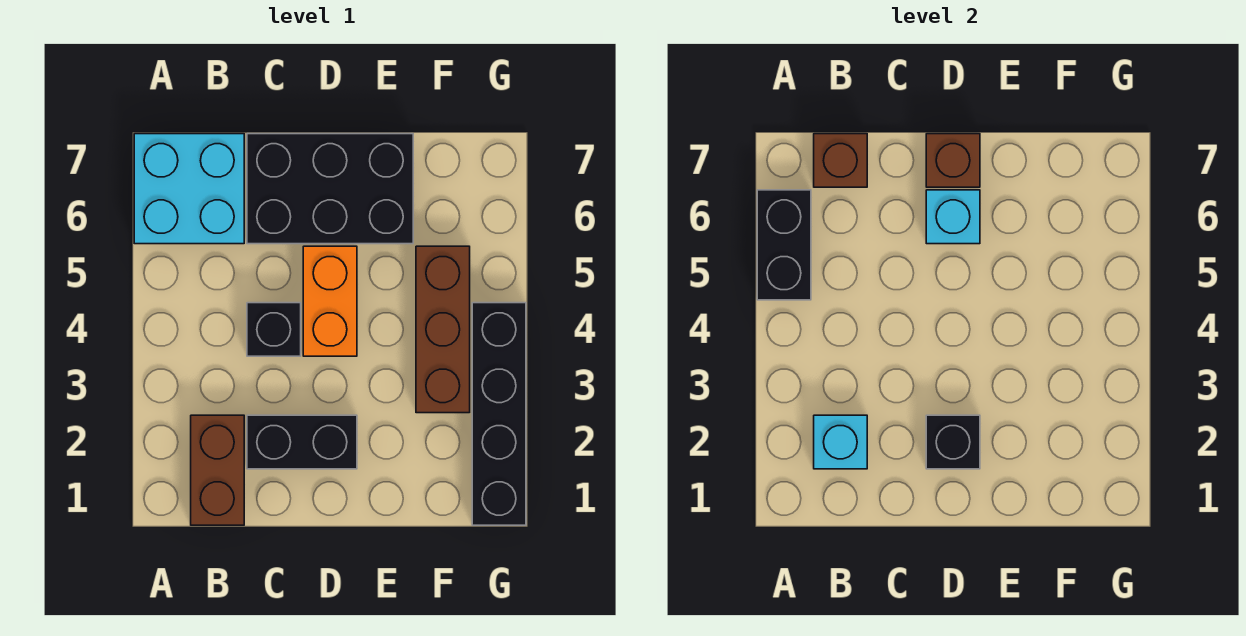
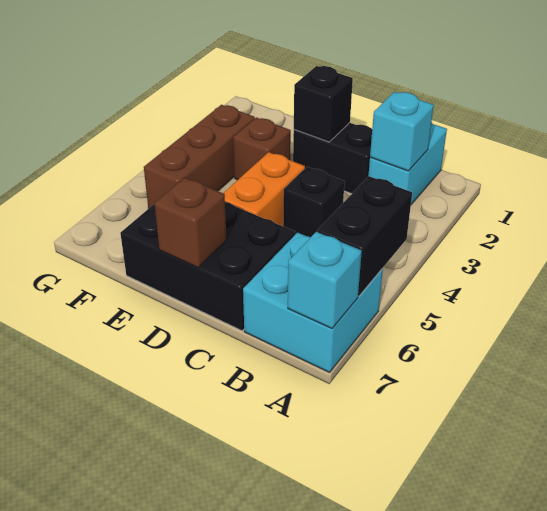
brown brick B1:B2 level 1 -> cyan brick B1:B2 level 1
brown brick B7 level 2 -> brown brick E3 level 1
cyan brick D6 level 2 -> cyan brick A7 level 2
black brick G1:G4 level 1 -> none

